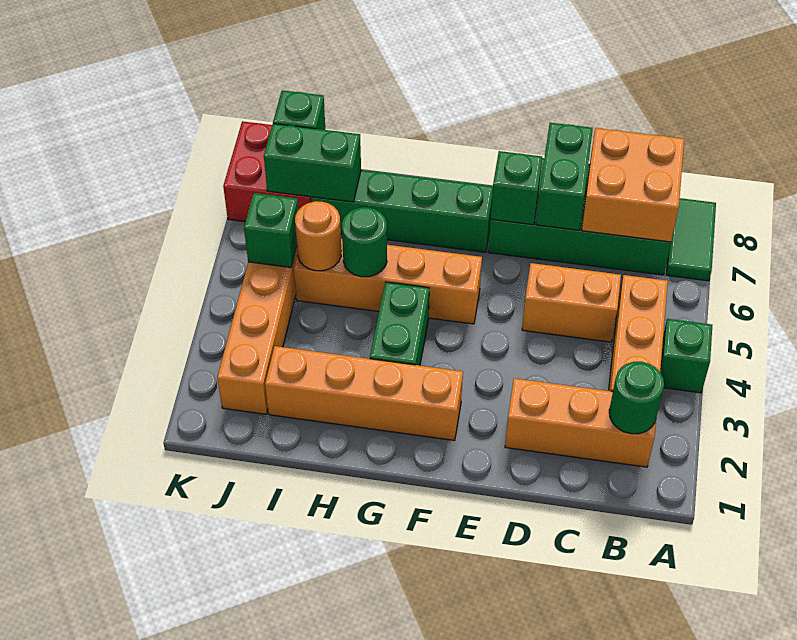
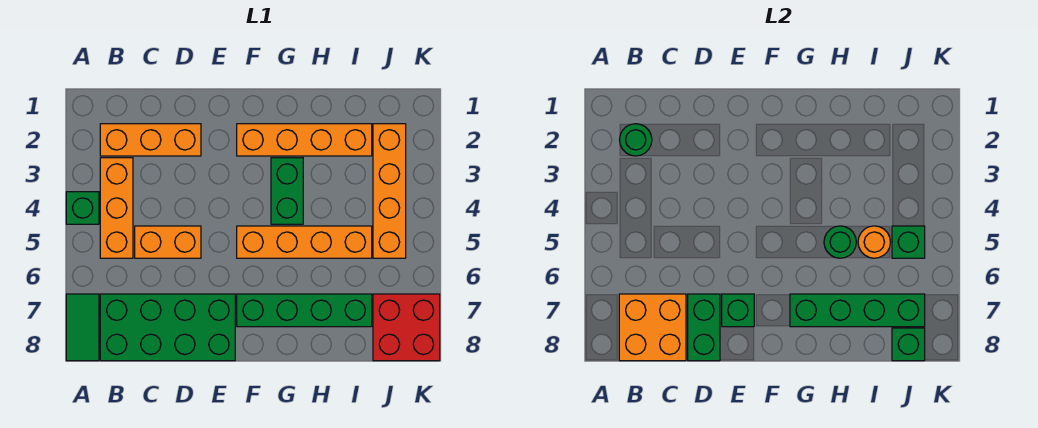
green brick I7:J7 level 2 -> green brick G7:J7 level 2

